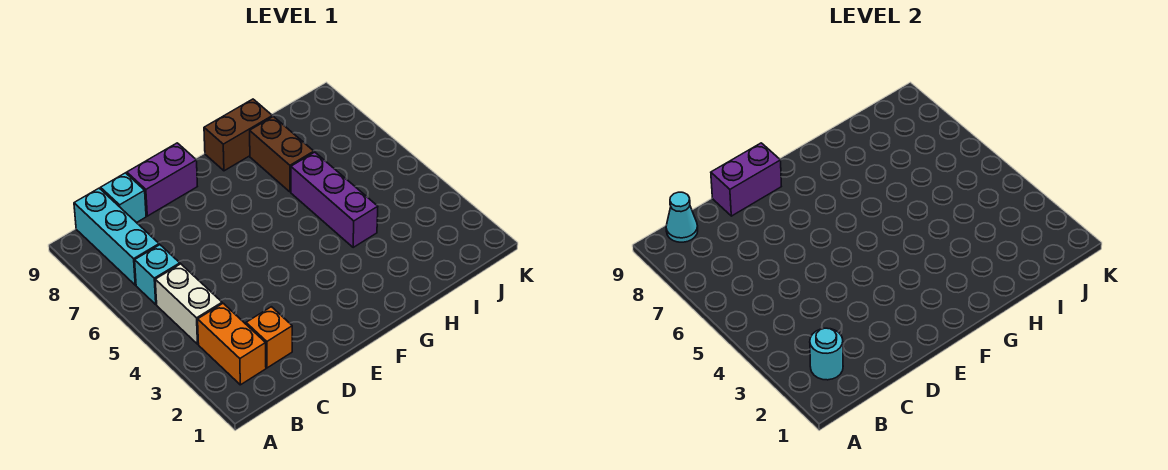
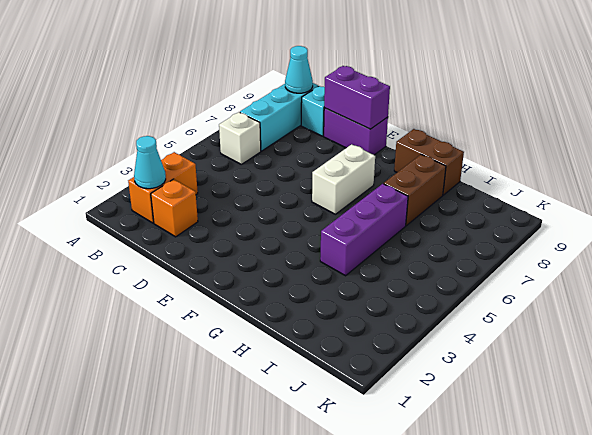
cyan round brick B2 level 2 -> cyan cone B2 level 2
white brick B4:B5 level 1 -> white brick F6:F7 level 1
cyan brick B6 level 1 -> white brick B6 level 1

